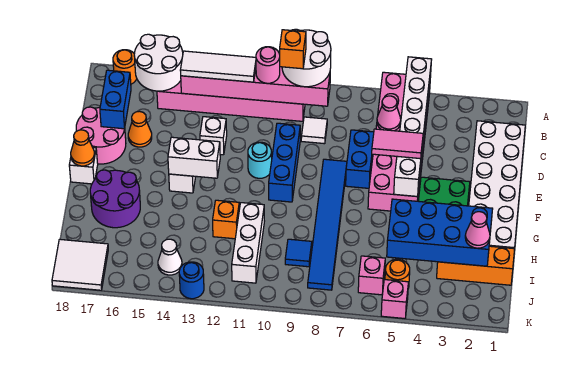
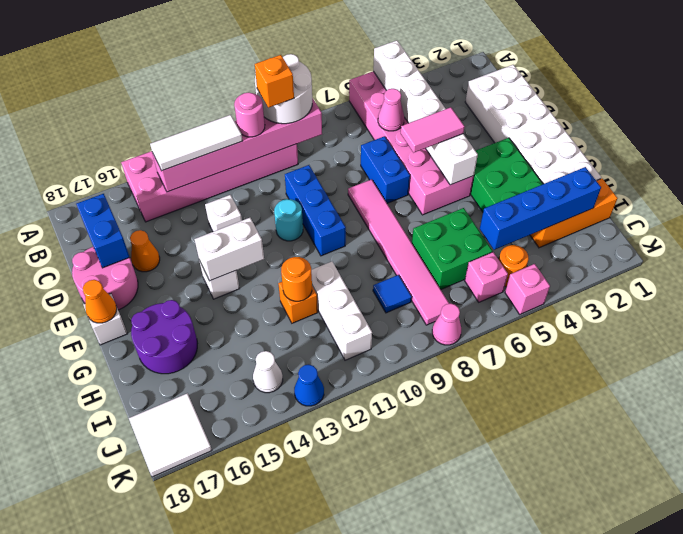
white round brick A15:B16 level 2 -> none
orange round brick A17 level 1 -> orange round brick H12 level 2
white tile C9 level 1 -> none
blue tile E8:J8 level 1 -> pink tile E8:J8 level 1
blue brick H2:I5 level 2 -> blue brick I2:I5 level 2
none -> green brick H6:I7 level 1
pink cone I2 level 3 -> pink cone K8 level 1
blue round brick K13 level 1 -> blue cone K13 level 1

